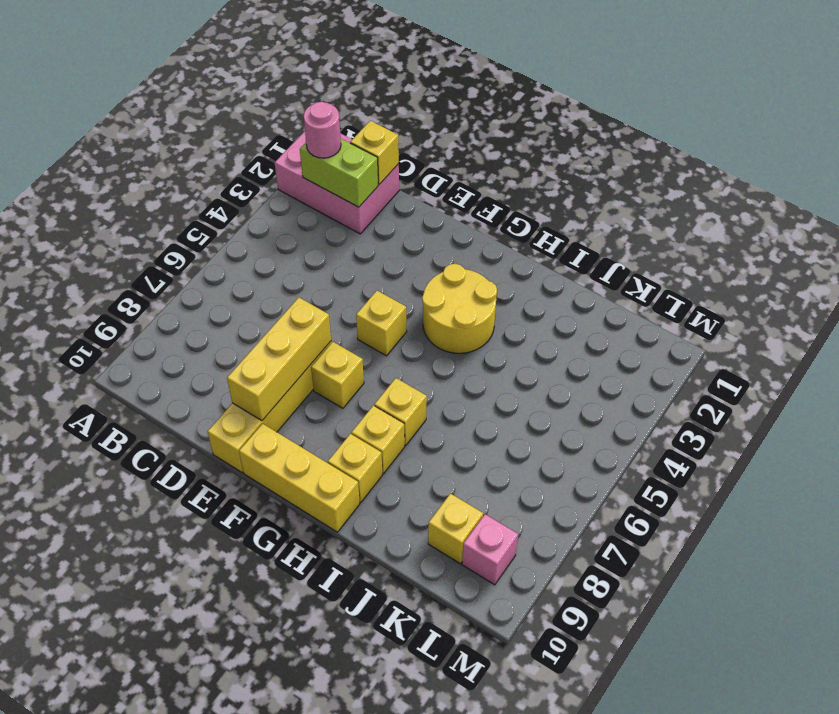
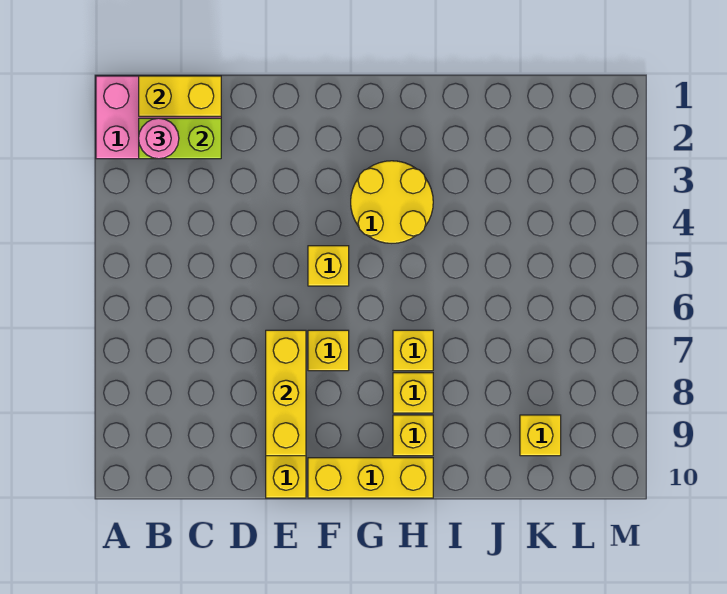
yellow brick C1 level 2 -> yellow brick B1:C1 level 2
pink brick L9 level 1 -> none

